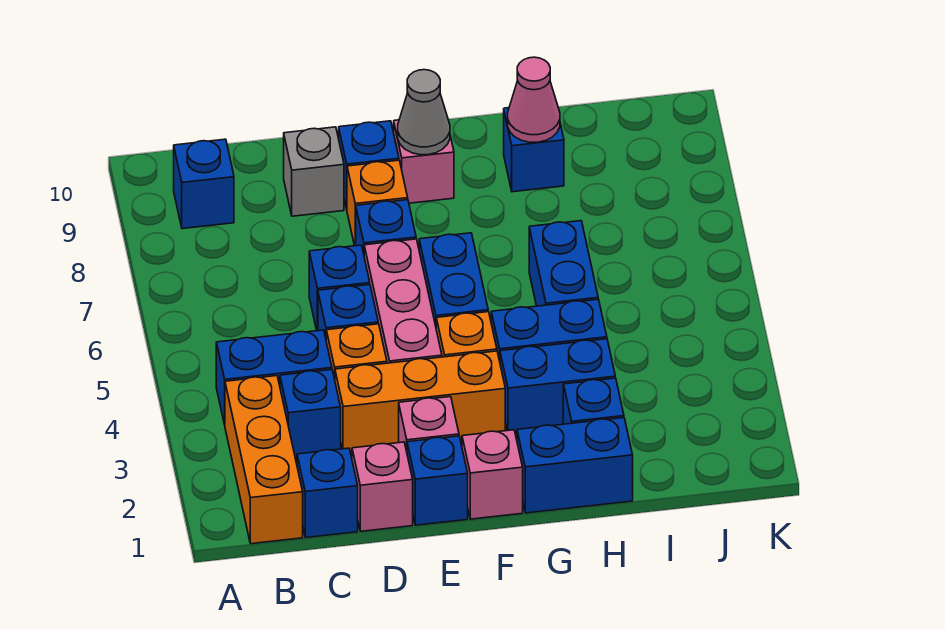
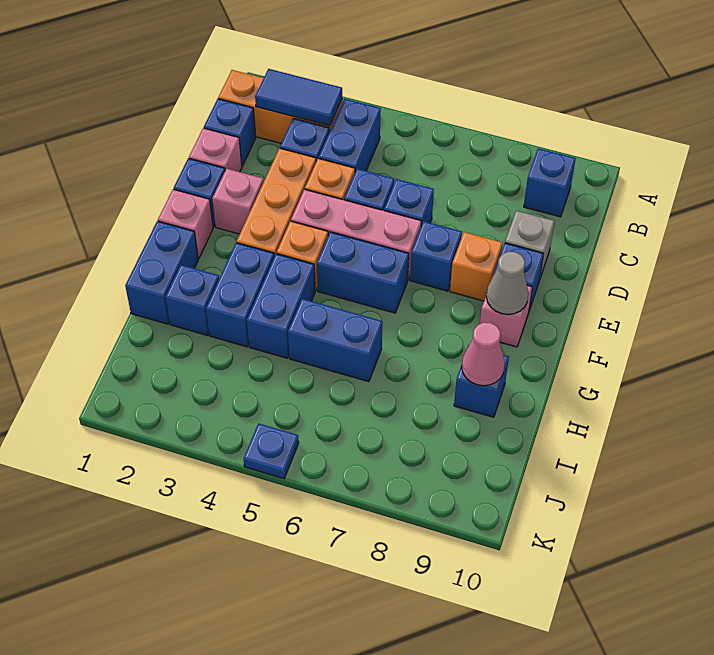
none -> blue tile B2:B3 level 2
none -> blue plate K5 level 1

